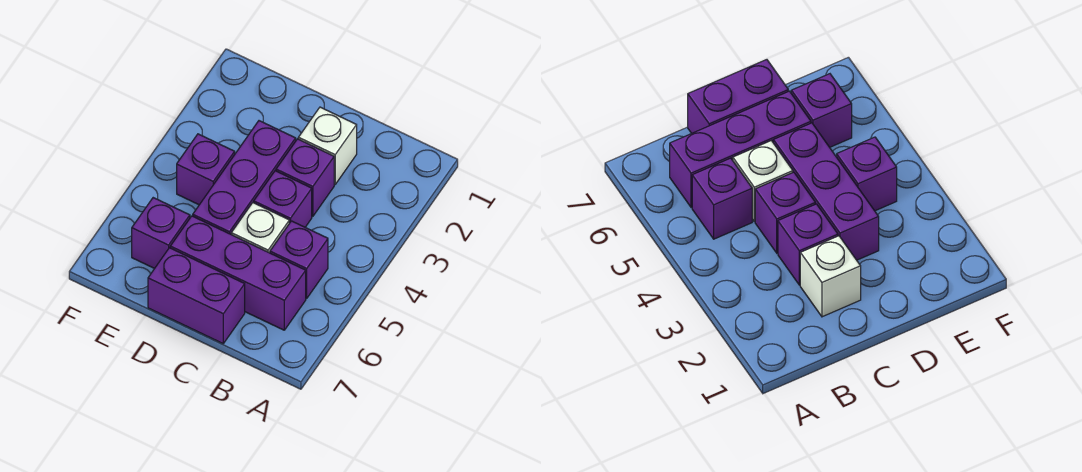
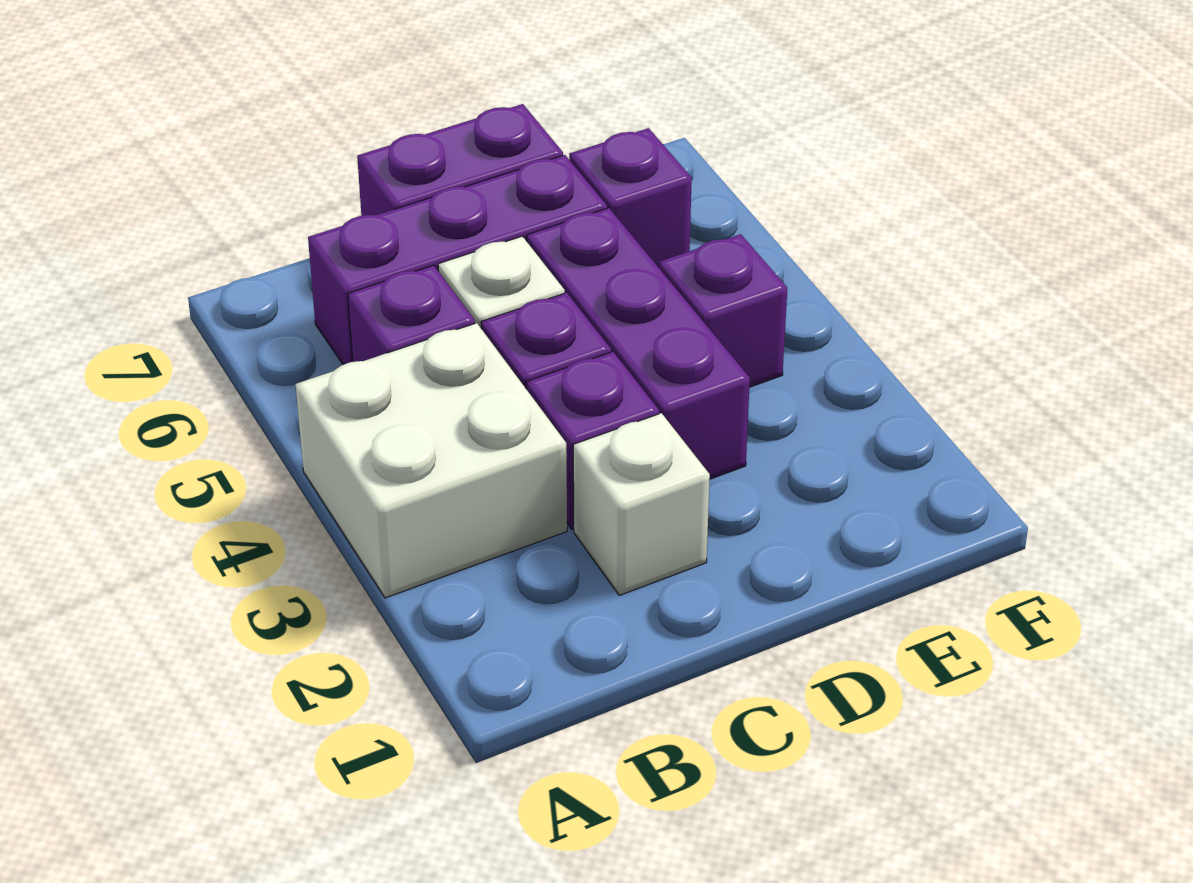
none -> white brick A3:B4 level 1

